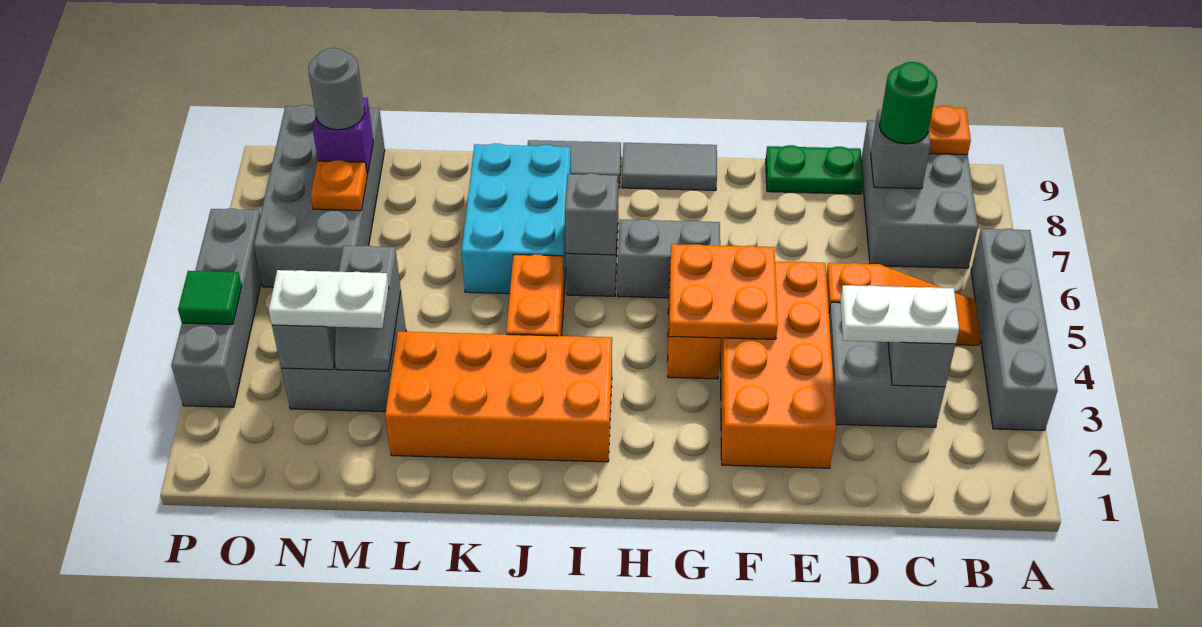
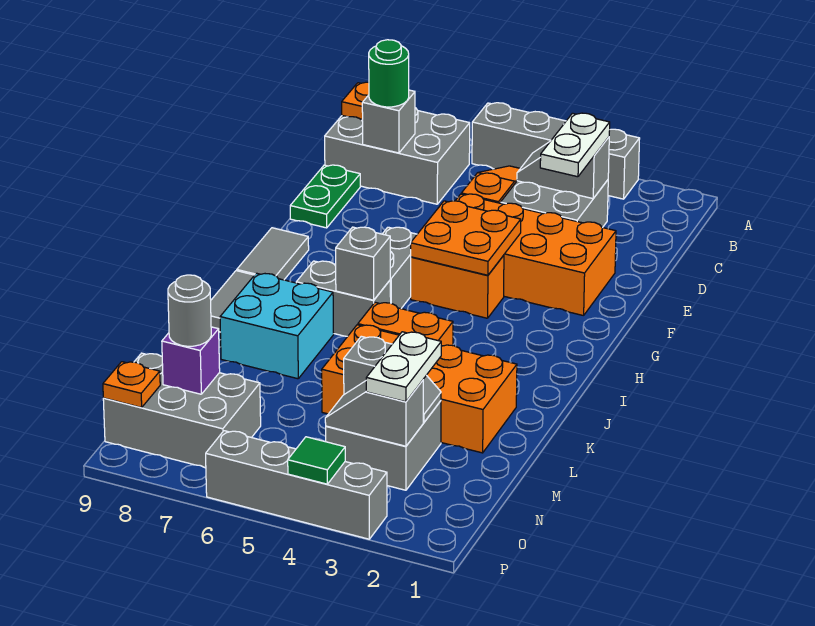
orange brick I2:L3 level 1 -> orange brick K2:L5 level 1
cyan brick J6:K8 level 1 -> cyan brick J7:K8 level 1
grey brick N6:O9 level 1 -> grey brick N7:O9 level 1
orange plate N7 level 2 -> orange plate O9 level 2

